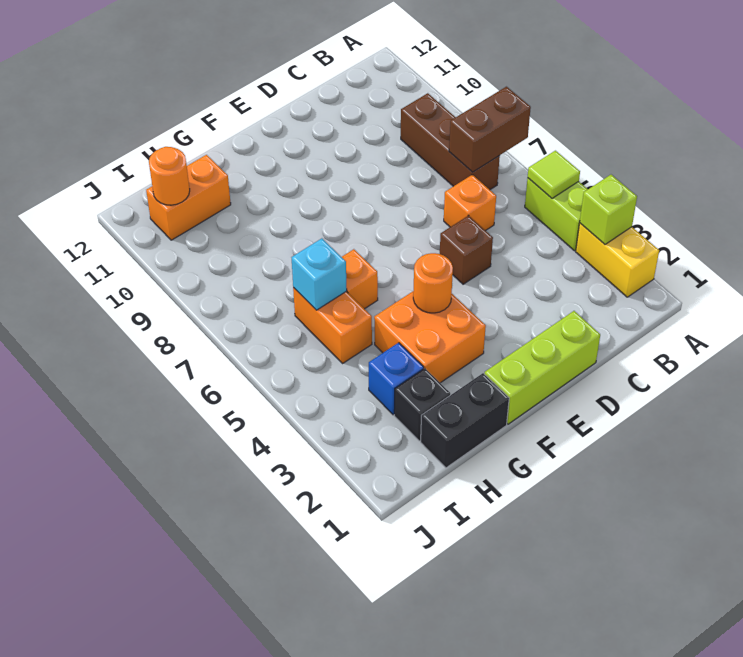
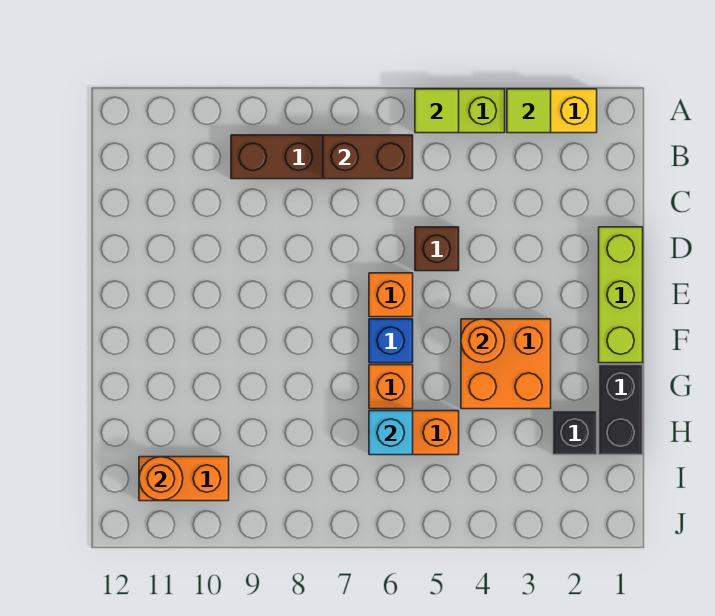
lime brick A3 level 2 -> lime tile A3 level 2
brown brick A7:B7 level 2 -> brown brick B6:B7 level 2
orange brick C6 level 1 -> orange brick E6 level 1
blue brick H3 level 1 -> blue brick F6 level 1
orange brick H11:I11 level 1 -> orange brick I10:I11 level 1

